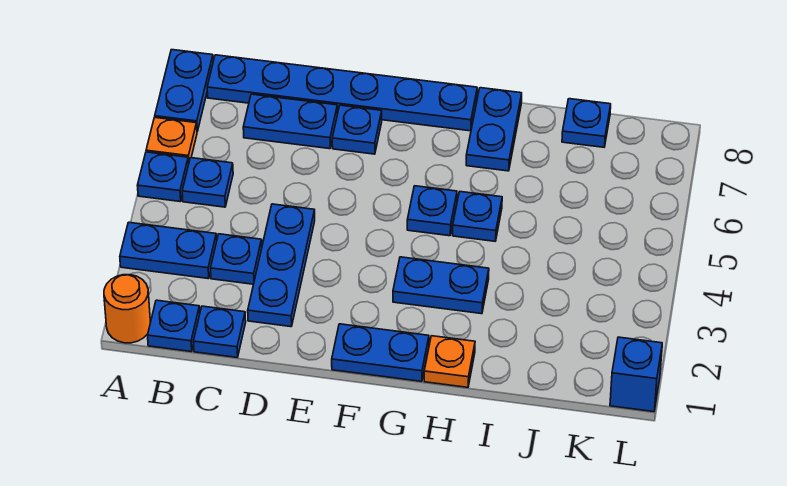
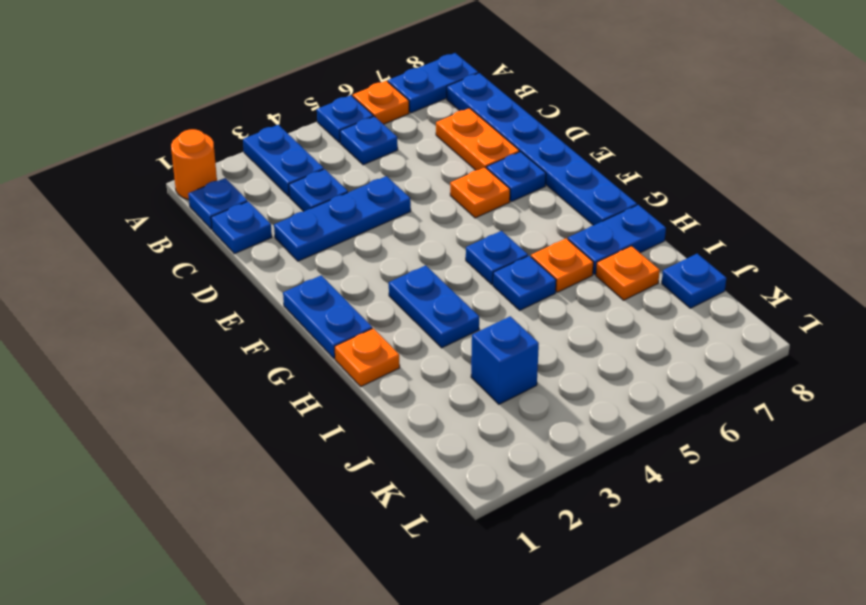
blue plate C7:D7 level 1 -> orange plate C7:D7 level 1
none -> orange plate E6 level 1
none -> orange plate H6 level 1
none -> orange plate I7 level 1
blue brick L1 level 1 -> blue brick J3 level 1

